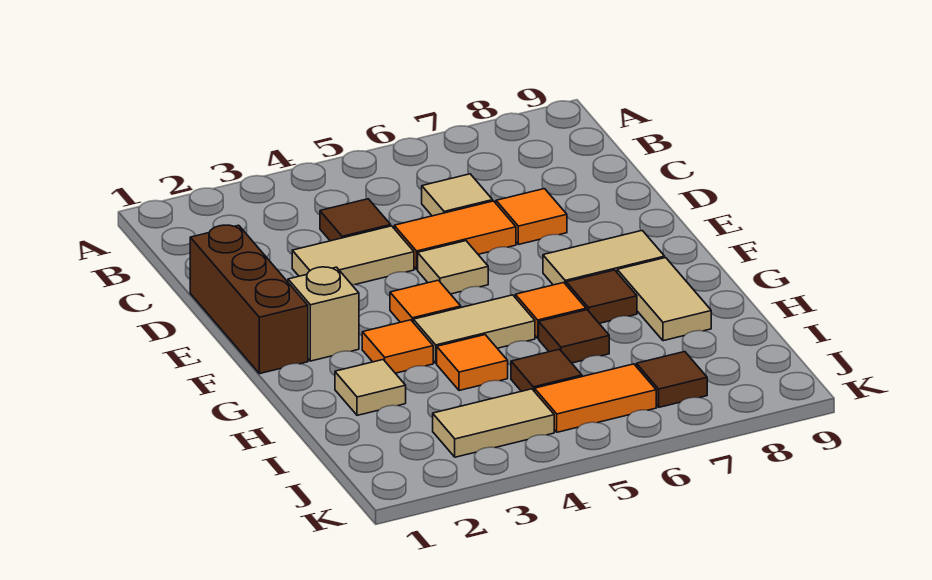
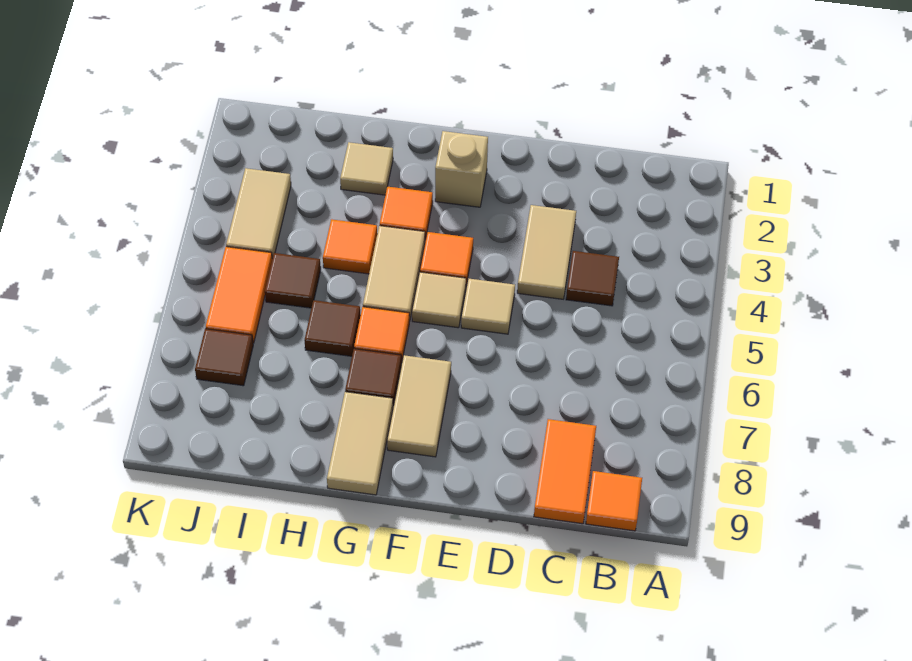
tan tile C6 level 1 -> tan tile F5 level 1
brown brick D1:F1 level 1 -> none
orange tile D5:D6 level 1 -> orange tile C8:C9 level 1
orange tile D7 level 1 -> orange tile B9 level 1
tan tile G8:H8 level 1 -> tan tile G8:G9 level 1

